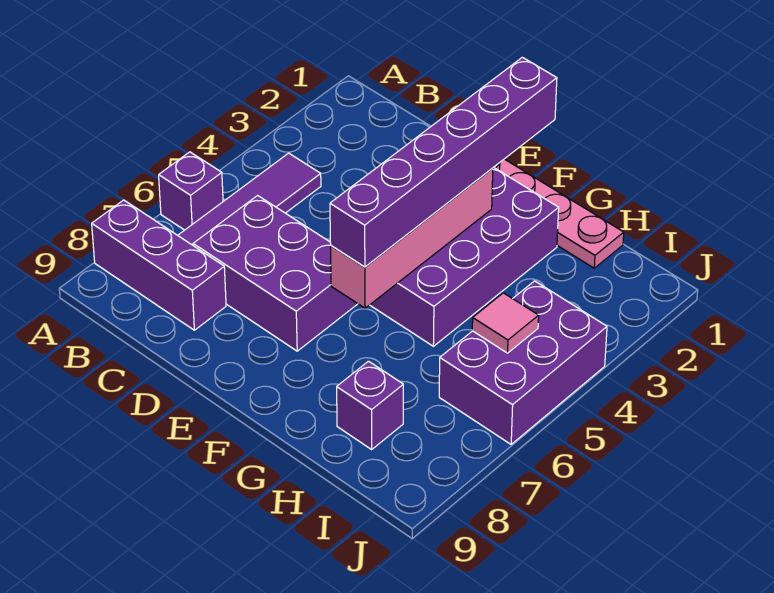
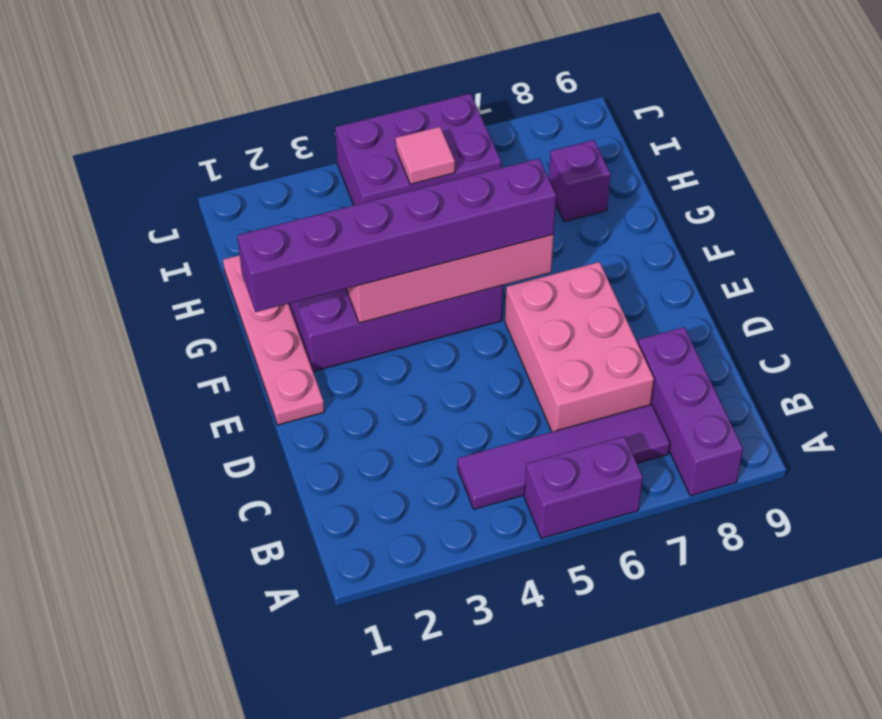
purple brick A6 level 1 -> purple brick A5:A6 level 1
purple brick C6:E7 level 1 -> pink brick C6:E7 level 1

